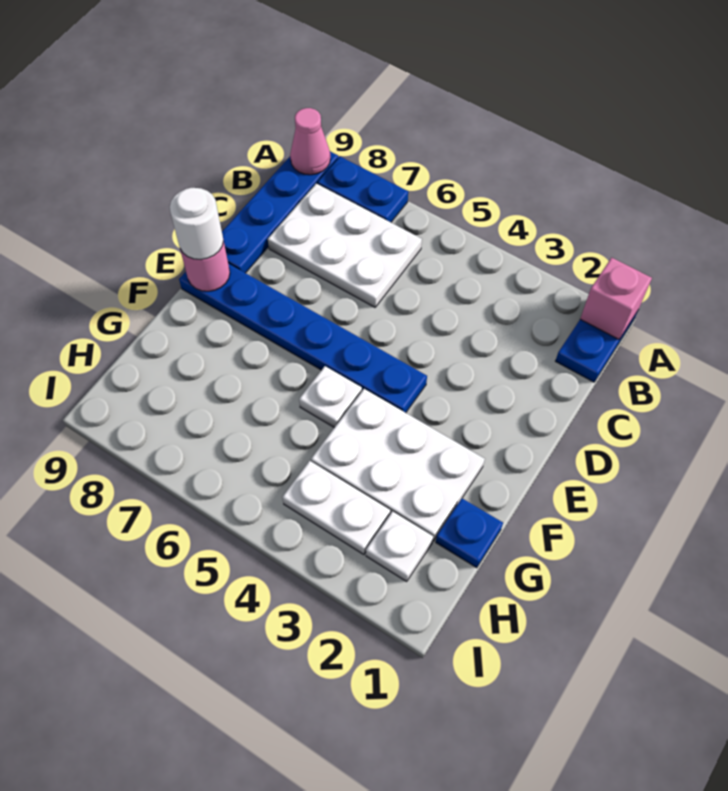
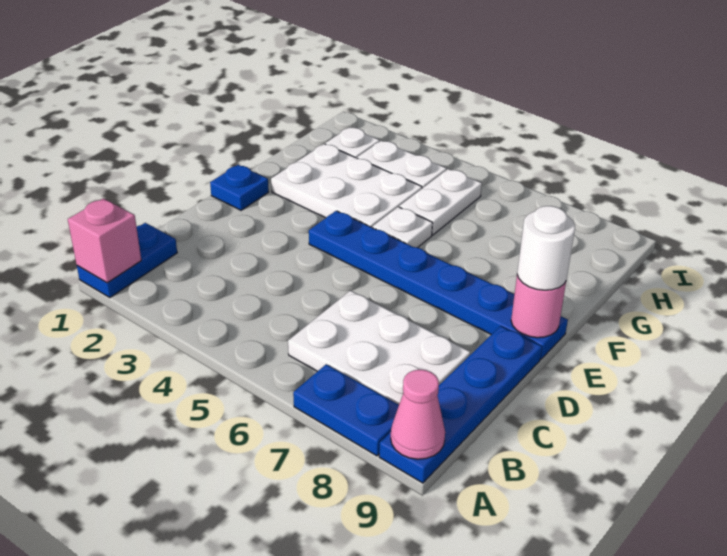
blue plate G1 level 1 -> blue plate E1 level 1
none -> white plate G5:H5 level 1

